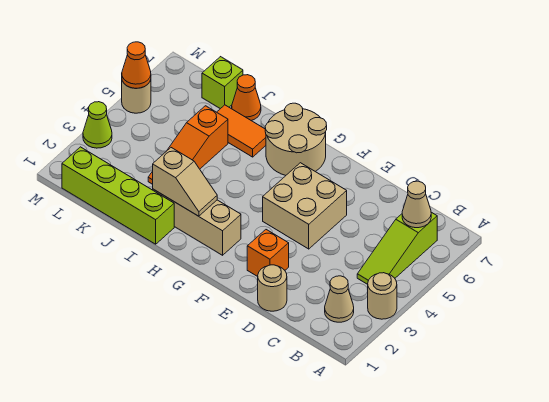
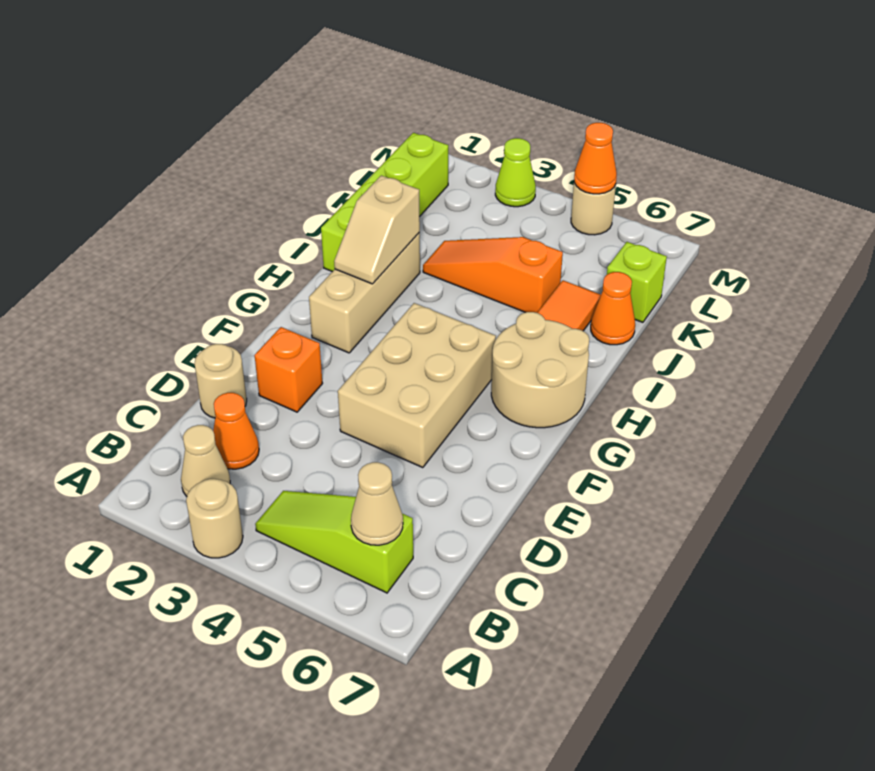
none -> orange cone C2 level 1
tan brick E4:F5 level 1 -> tan brick E4:G5 level 1

